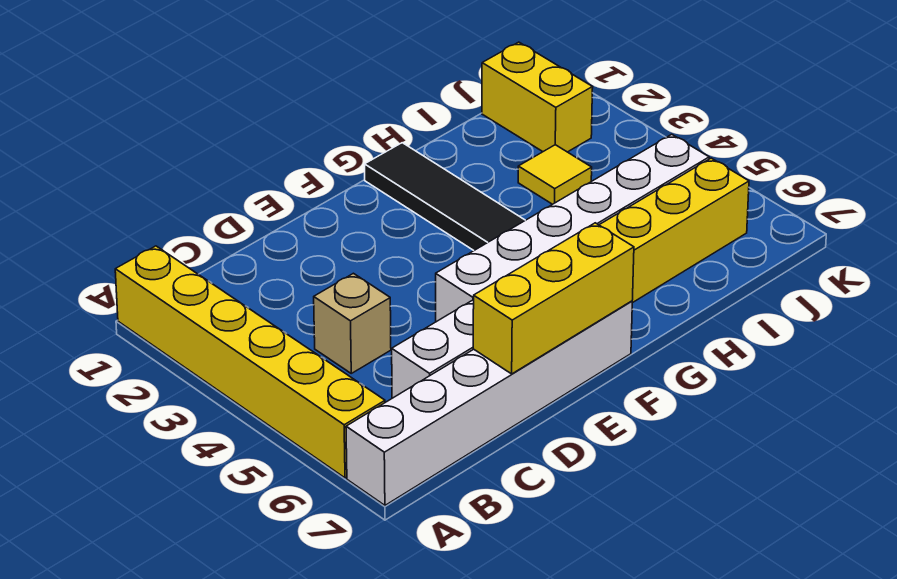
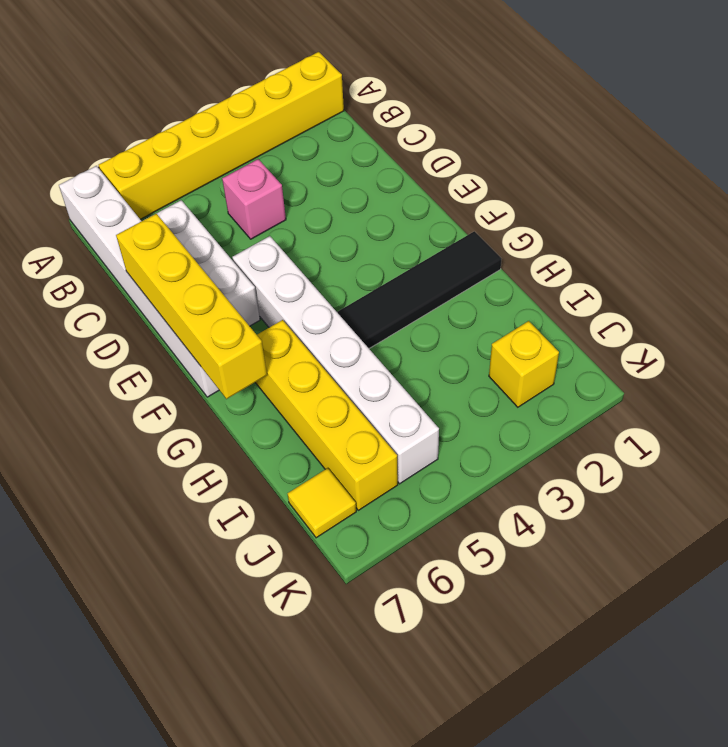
tan brick C4 level 1 -> pink brick C4 level 1
yellow brick D7:F7 level 2 -> yellow brick D7:G7 level 2
yellow tile I3 level 1 -> yellow tile J7 level 1
yellow brick J1:J2 level 1 -> yellow brick J2 level 1

